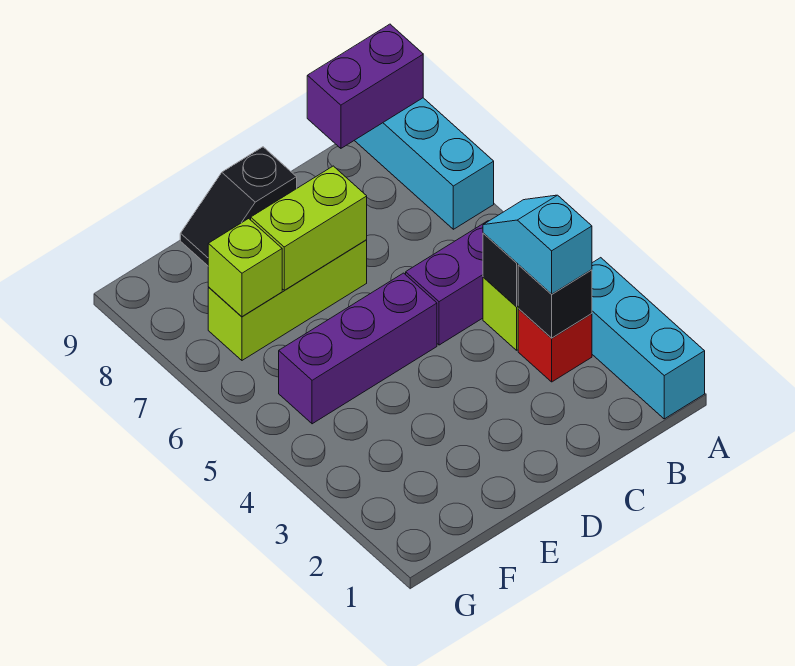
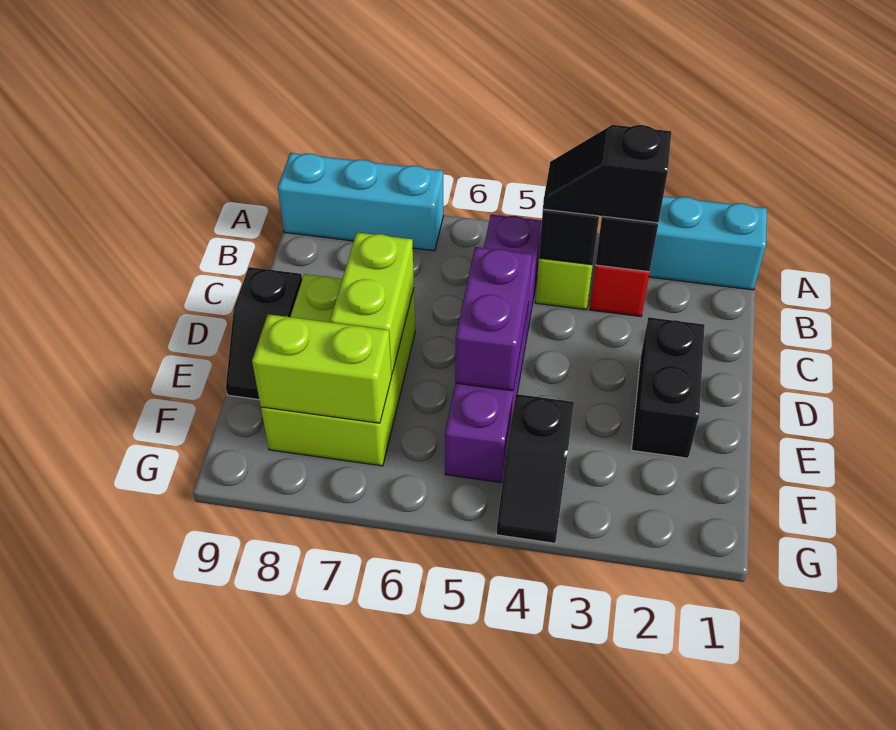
purple brick A9:B9 level 2 -> purple brick D5:E5 level 2
cyan slope B3:B4 level 3 top 3 -> black slope B3:B4 level 3 top 3
none -> black brick D2:E2 level 1
lime brick D7:F7 level 1 -> lime brick D7:F8 level 1
none -> black slope F4:G4 level 1 top F
lime brick F7 level 2 -> lime brick F7:F8 level 2

